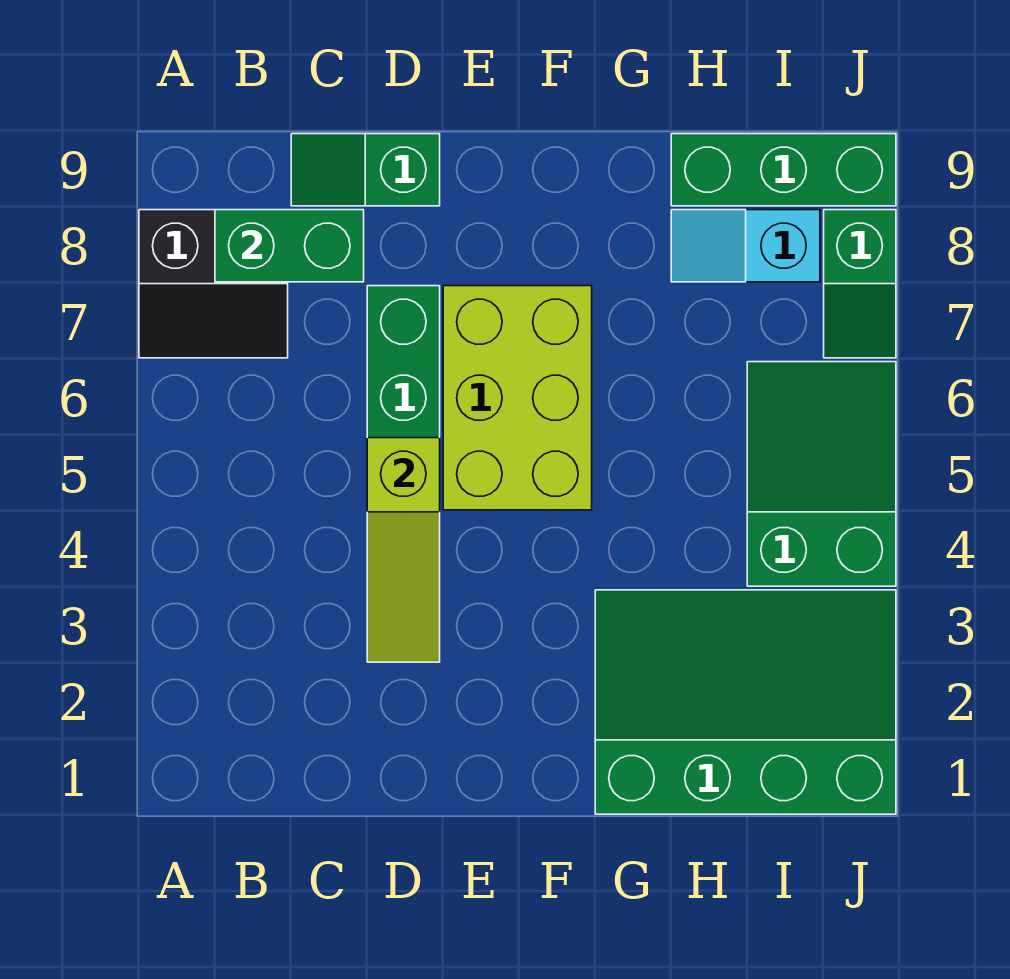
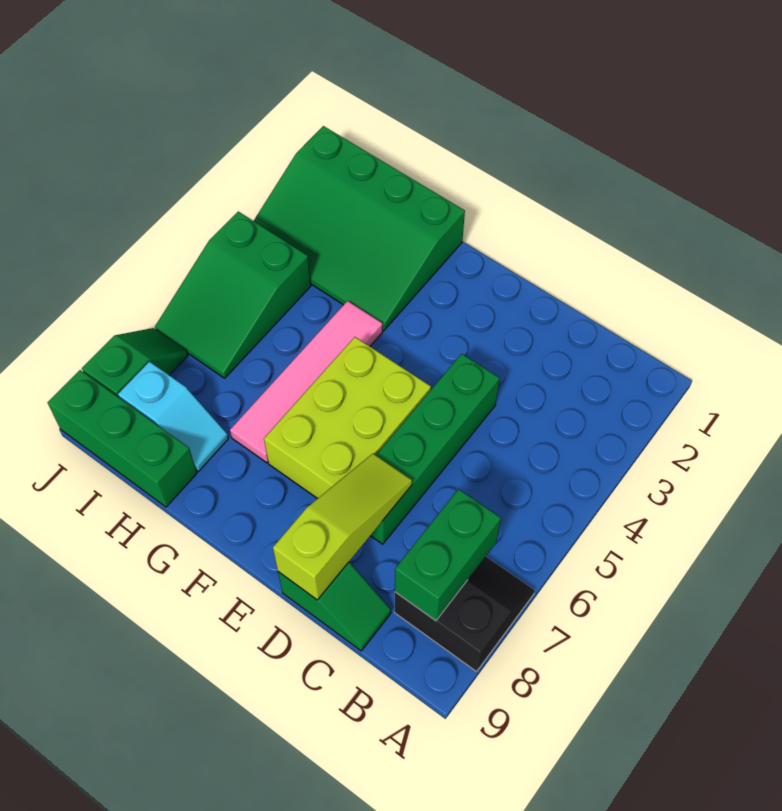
green brick B8:C8 level 2 -> green brick B7:B8 level 2
lime slope D3:D5 level 2 top 5 -> lime slope D7:D9 level 2 top 9
none -> pink tile G4:G7 level 1

